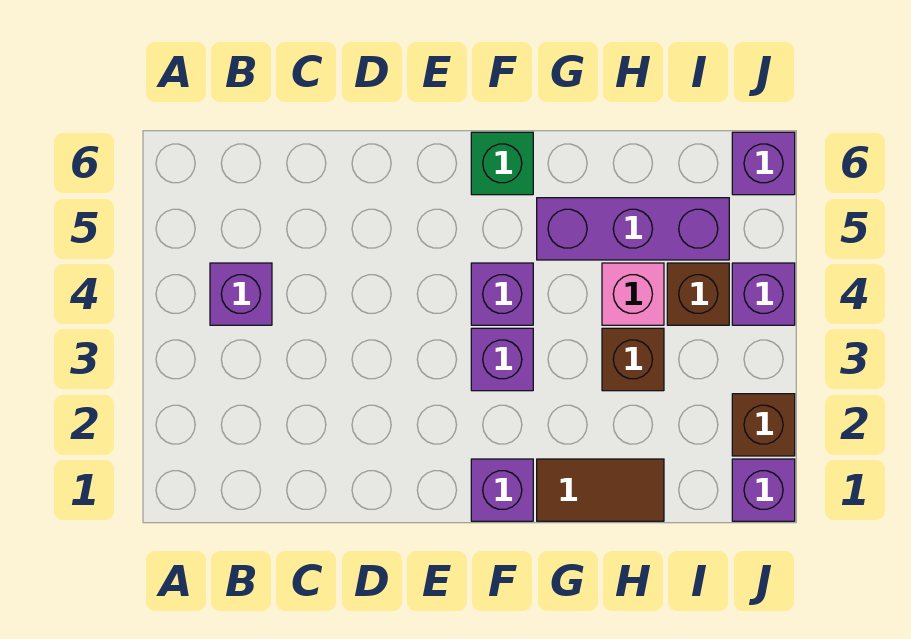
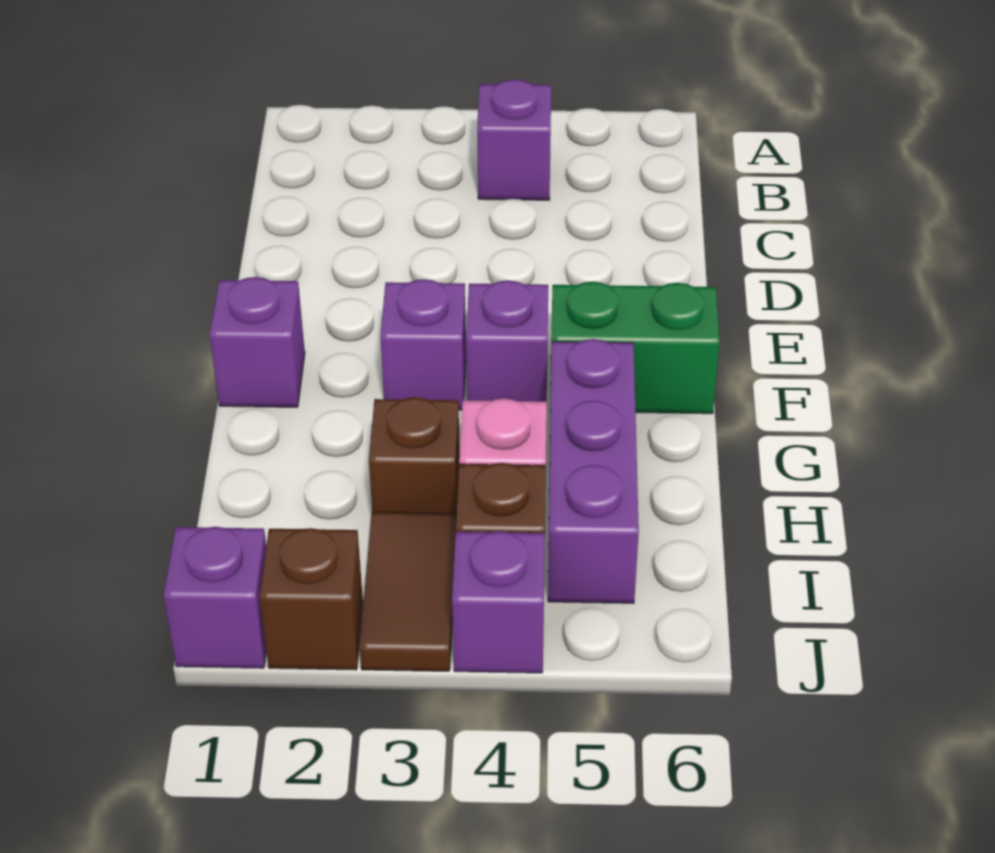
green brick F6 level 1 -> green brick F5:F6 level 1
brown tile G1:H1 level 1 -> brown tile I3:J3 level 1
purple brick J6 level 1 -> none

